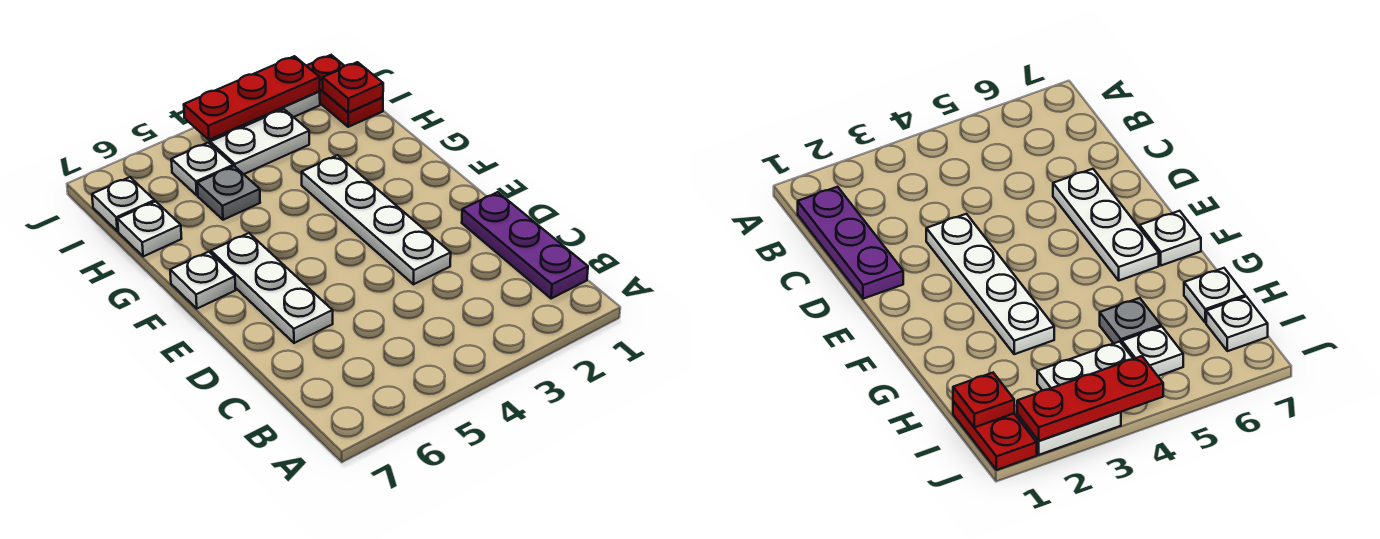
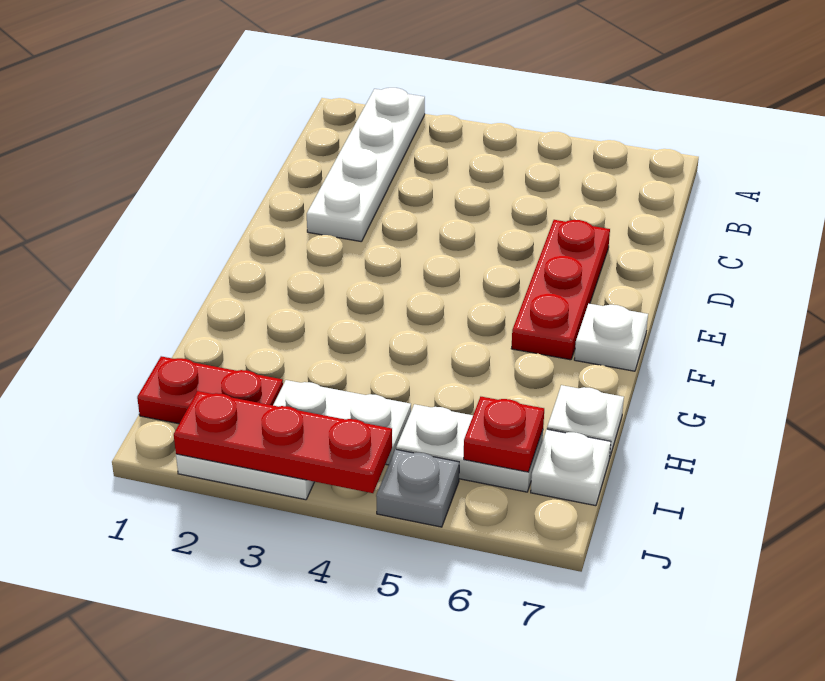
purple plate B1:D1 level 1 -> none
white plate D3:G3 level 1 -> white plate A2:D2 level 1
white plate D6:F6 level 1 -> red plate D6:F6 level 1
grey plate H5 level 1 -> grey plate J5 level 1
red plate I1:J1 level 1 -> red plate I1:I2 level 1
red plate I1 level 2 -> red plate I6 level 2
white plate I5 level 1 -> white plate I5:I6 level 1

